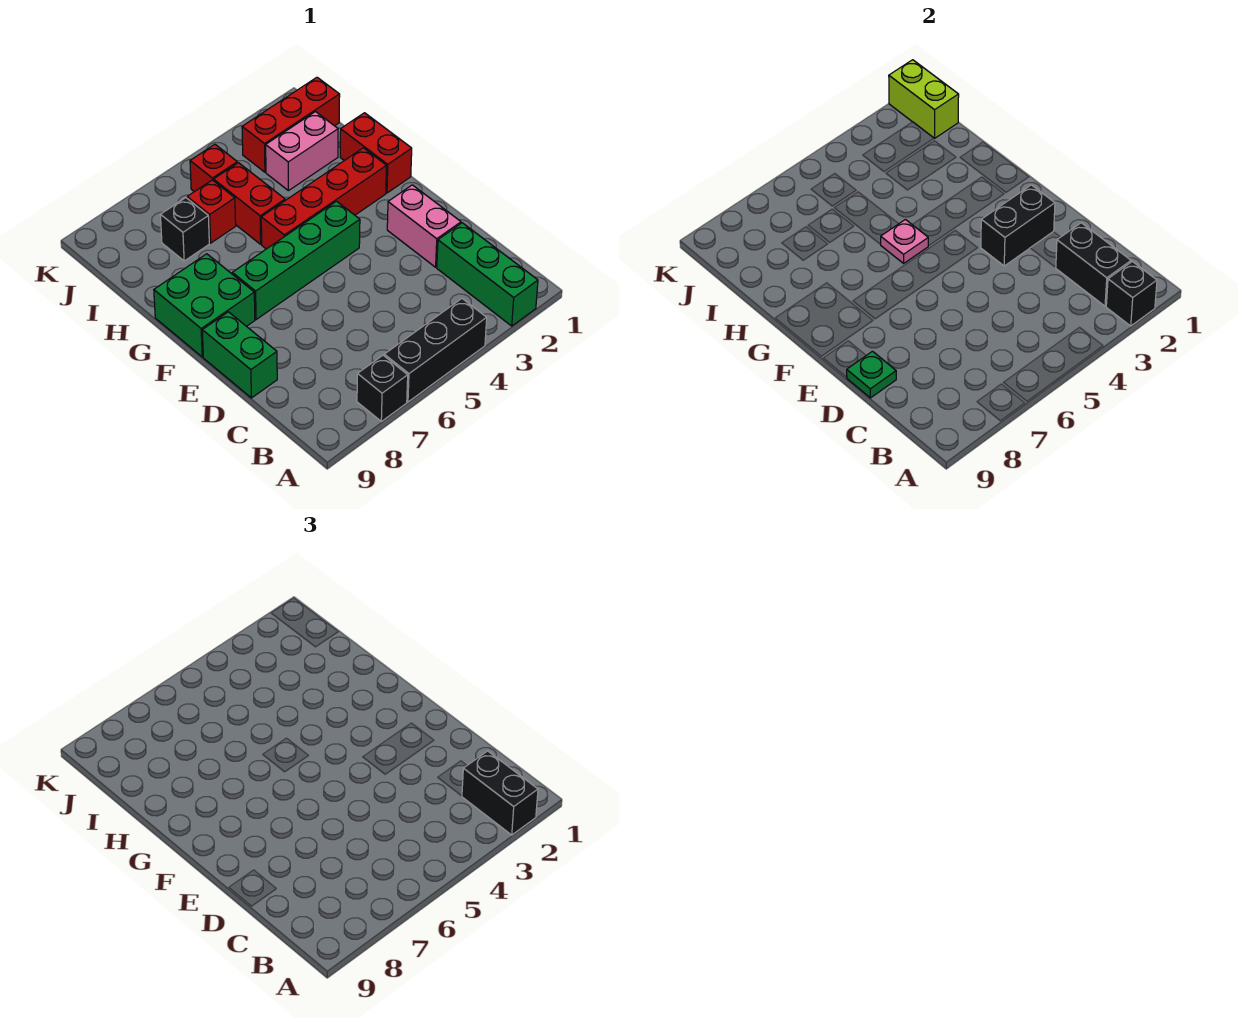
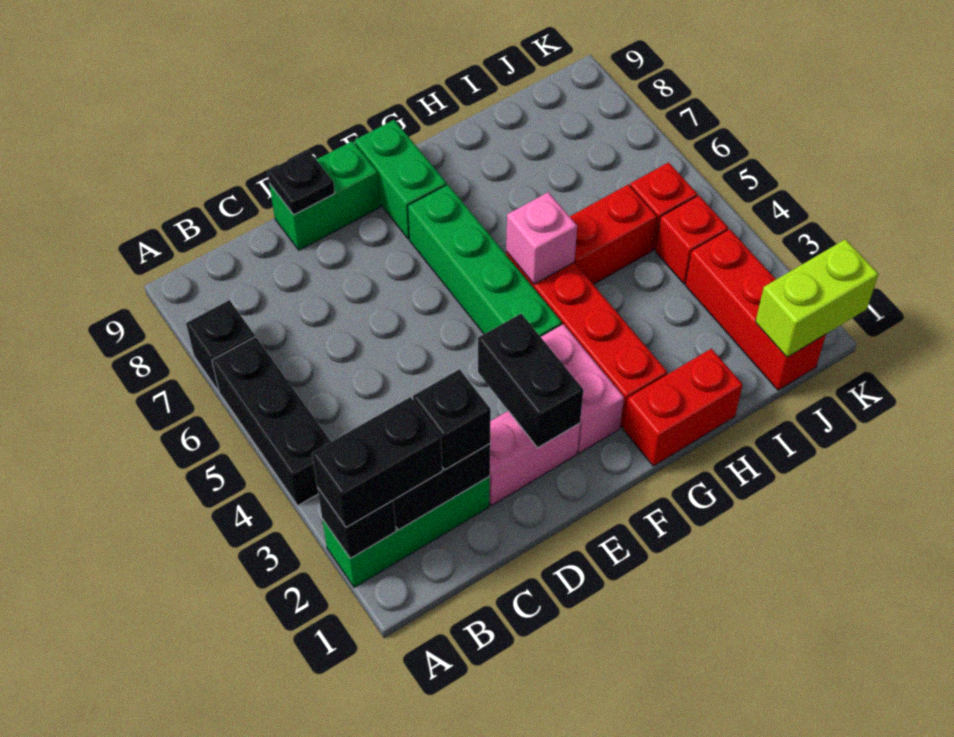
green plate D9 level 2 -> black plate D9 level 2
green brick F8:G9 level 1 -> green brick F8:F9 level 1
pink plate G5 level 2 -> pink brick G5 level 2
pink brick I2:I3 level 1 -> pink brick F2:F3 level 1
red brick I6 level 1 -> red brick J4 level 1
black brick I7 level 1 -> black brick C2 level 3

